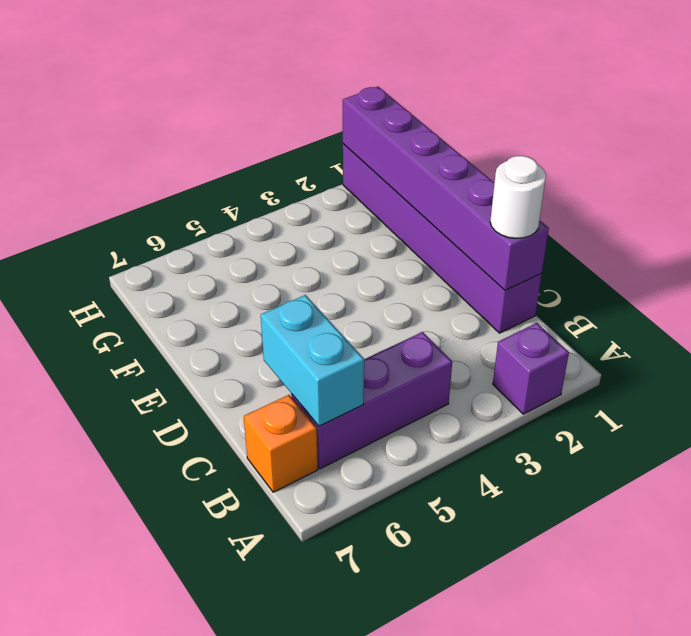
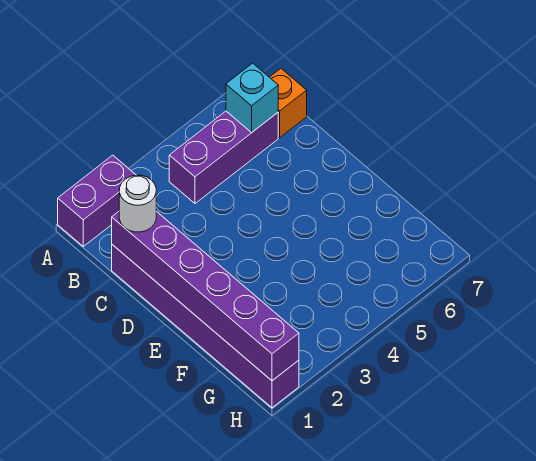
purple brick A2 level 1 -> purple brick A1:A2 level 1
cyan brick B6:C6 level 2 -> cyan brick B6 level 2

